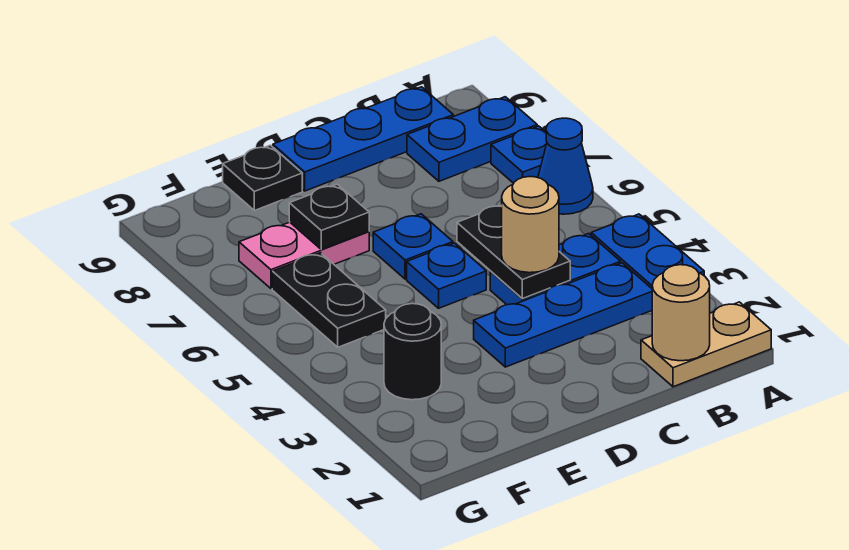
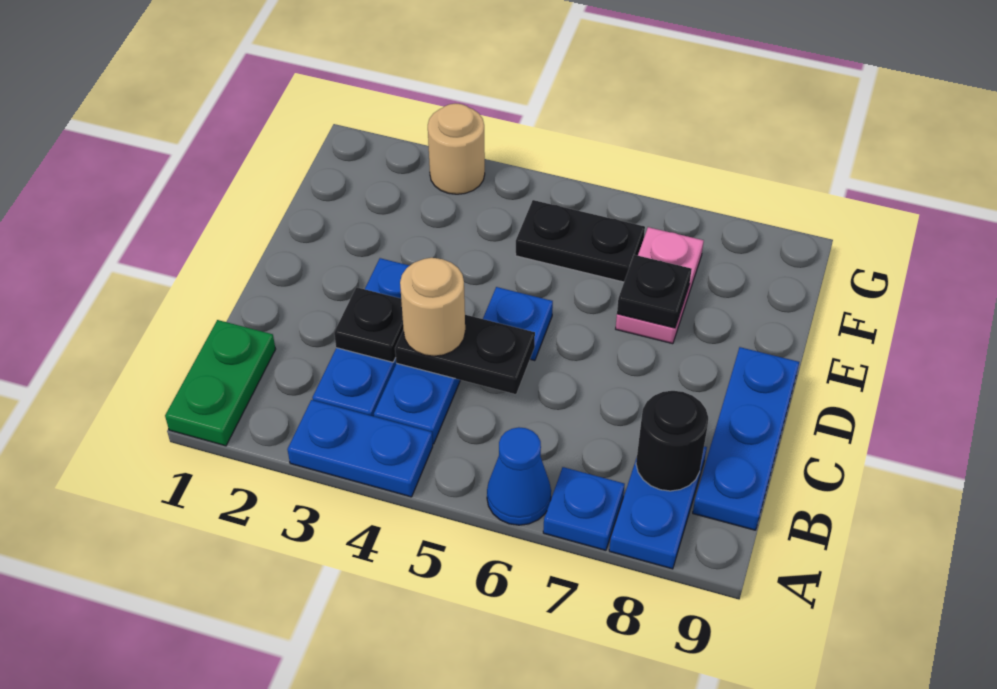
tan plate A1:B1 level 1 -> green plate A1:B1 level 1
tan round brick B1 level 2 -> tan round brick G3 level 1
blue plate D6 level 1 -> none
black plate E9 level 1 -> black plate C3 level 2
black round brick F3 level 1 -> black round brick B8 level 2

